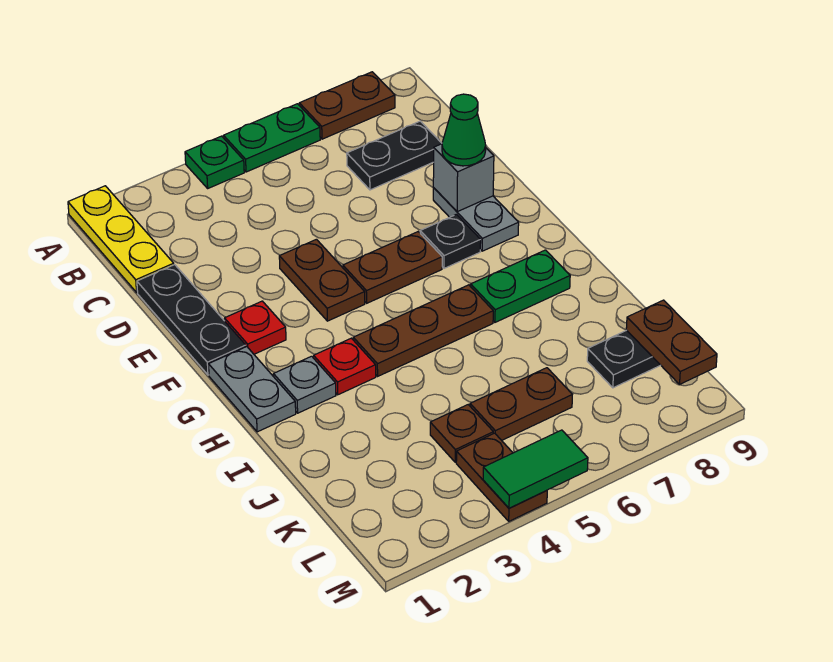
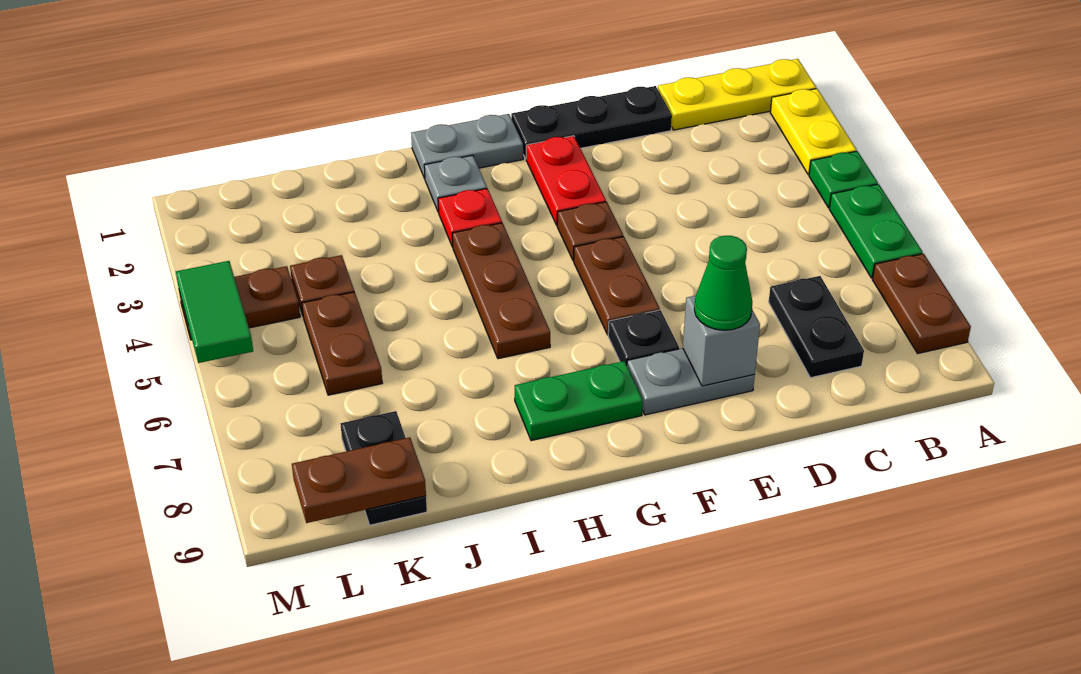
none -> yellow plate A2:A3 level 1
brown plate E4:F4 level 1 -> brown plate F4 level 1
red plate F2 level 1 -> red plate F2:F3 level 1
green plate H7:H8 level 1 -> green plate G8:H8 level 1

